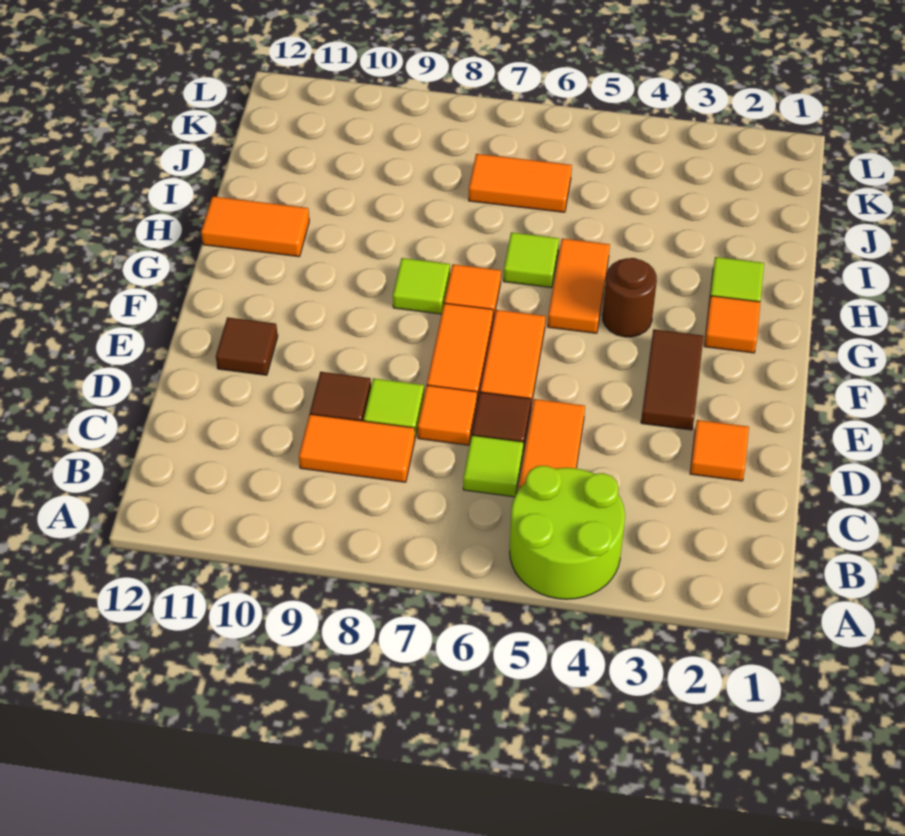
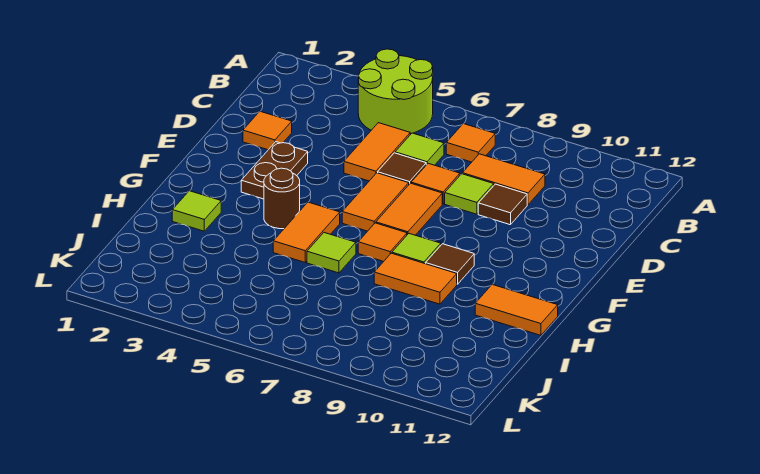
brown tile E3:F3 level 1 -> brown plate E3:F3 level 1
brown tile E11 level 1 -> brown tile G9 level 1
orange tile G2 level 1 -> orange tile B7 level 1
orange tile J6:J7 level 1 -> orange tile H8:H9 level 1

